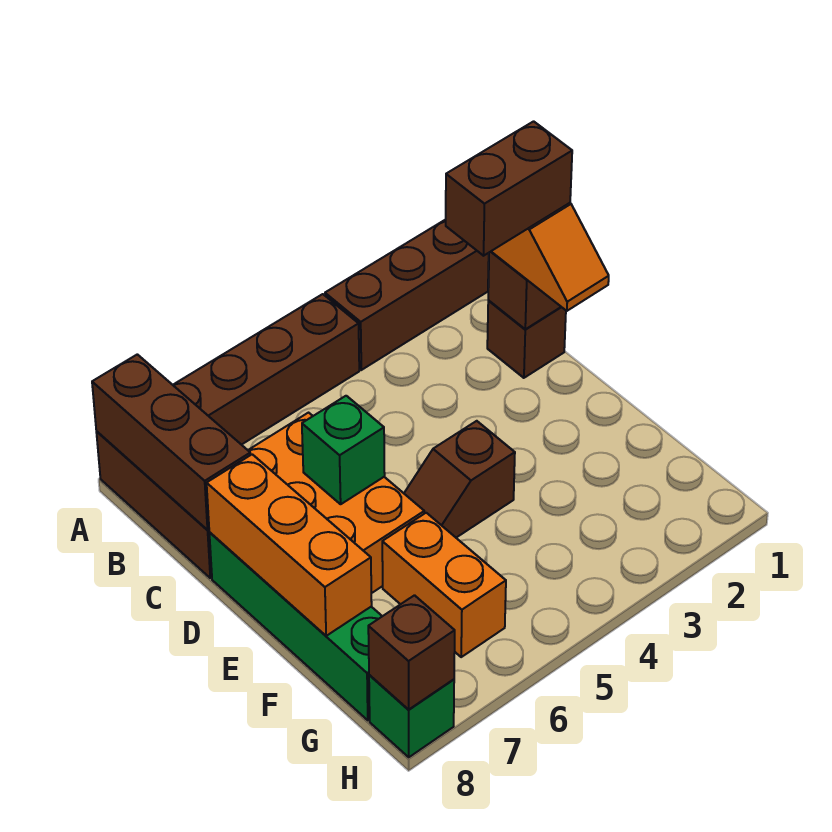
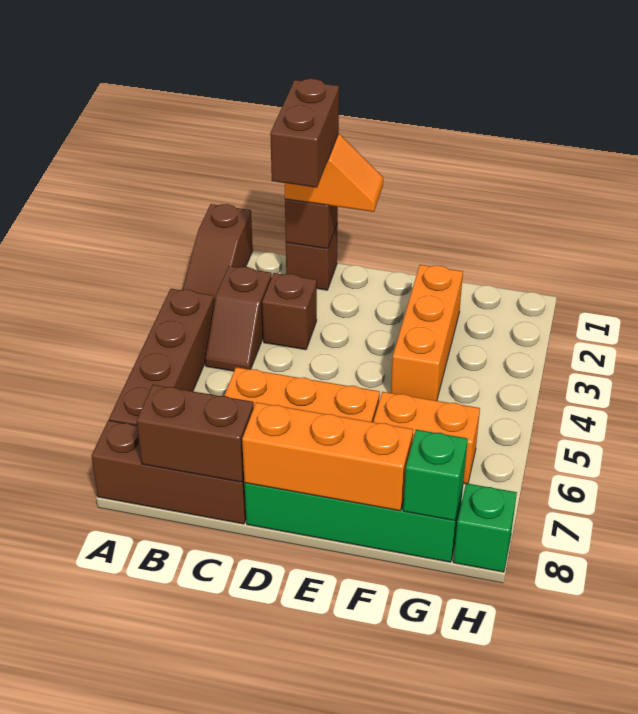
brown brick A1:A3 level 1 -> brown slope A1:A3 level 1 top 1
brown brick A8:C8 level 2 -> brown brick B8:C8 level 2
green brick D6 level 2 -> green brick G8 level 2
brown slope E4:E5 level 1 top 4 -> brown slope B3:B4 level 1 top 3
none -> orange brick F2:F4 level 1
brown brick H8 level 2 -> brown brick C3 level 1

